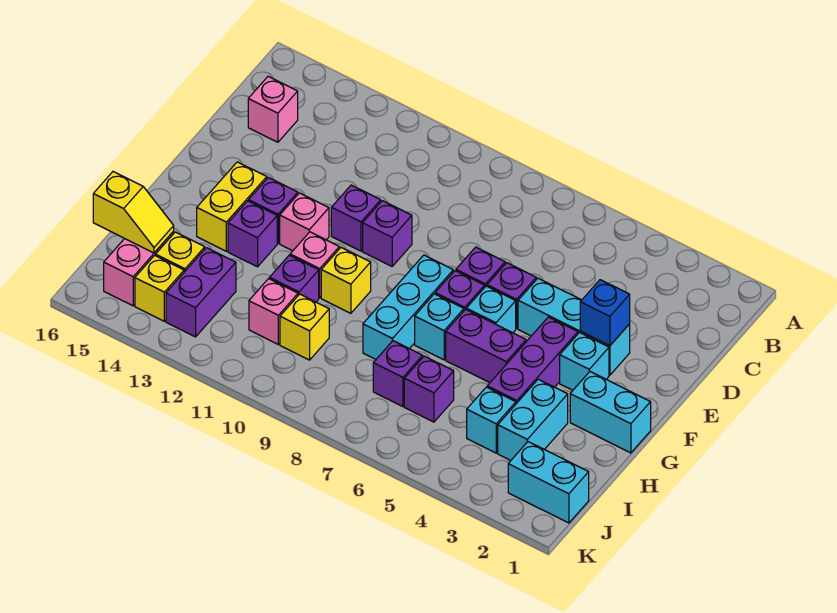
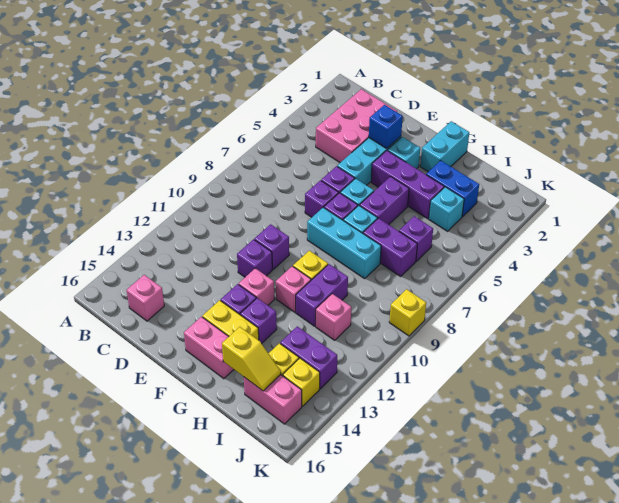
none -> pink brick C2:D4 level 1
none -> pink brick F15:G15 level 1
cyan brick H3:I3 level 1 -> blue brick H3:I3 level 1
purple brick H11 level 1 -> purple brick H10:H11 level 1
purple brick I7 level 1 -> purple brick H7:I7 level 1
yellow brick I10 level 1 -> yellow brick K9 level 1
yellow slope I15:I16 level 2 top 16 -> yellow slope H15:I15 level 2 top H
cyan brick J1:J2 level 1 -> none

